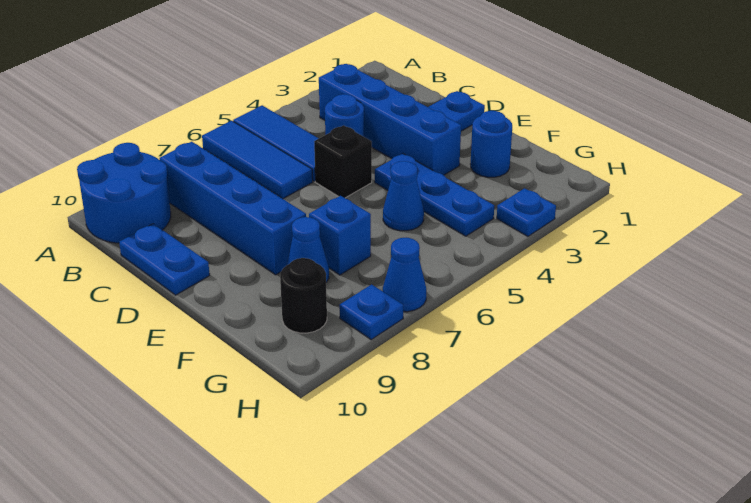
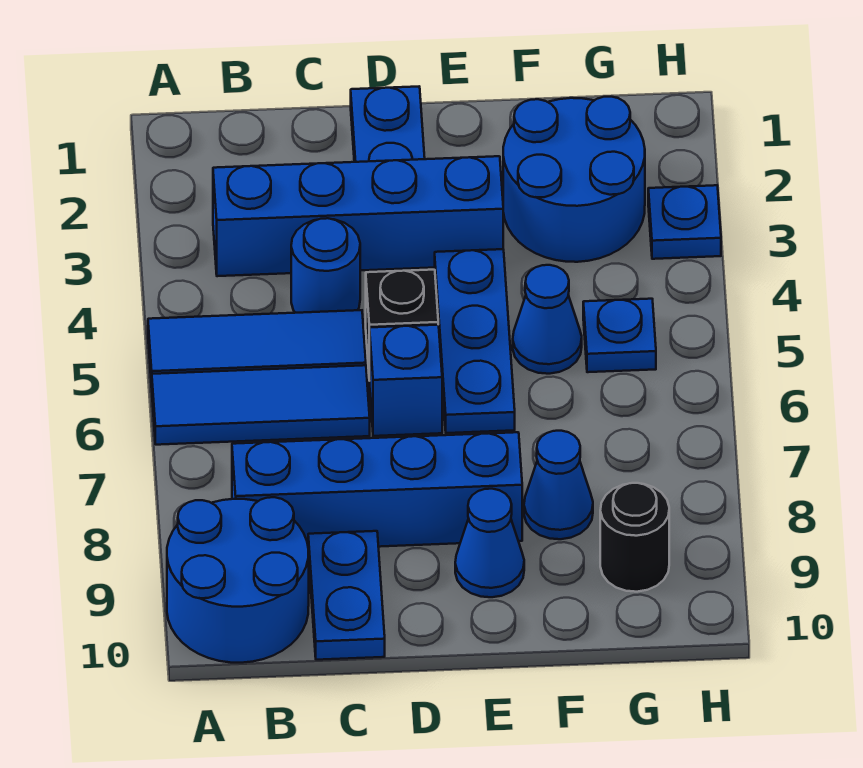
blue plate C10:D10 level 1 -> blue plate C9:C10 level 1
blue plate E4:G4 level 1 -> blue plate E4:E6 level 1
blue round brick F2 level 1 -> blue round brick F2:G3 level 1
blue brick F7 level 1 -> blue brick D6 level 1
blue cone H7 level 1 -> blue cone E9 level 1
blue plate H8 level 1 -> blue plate G5 level 1

